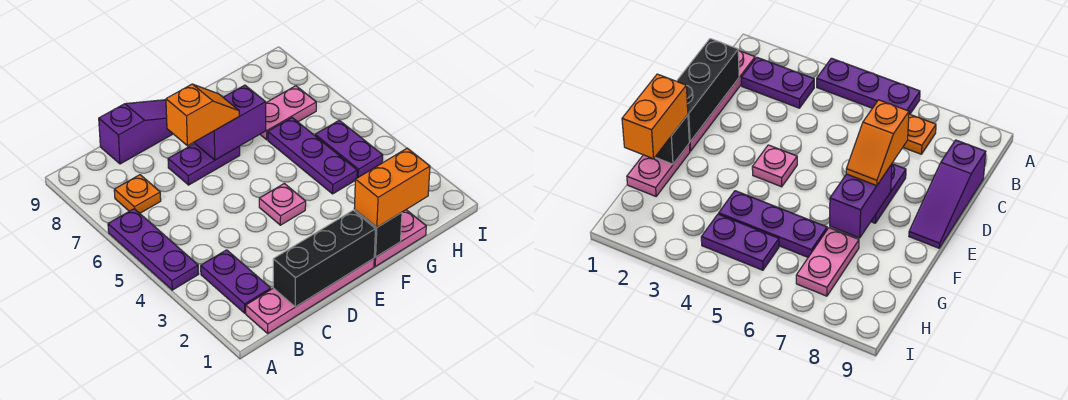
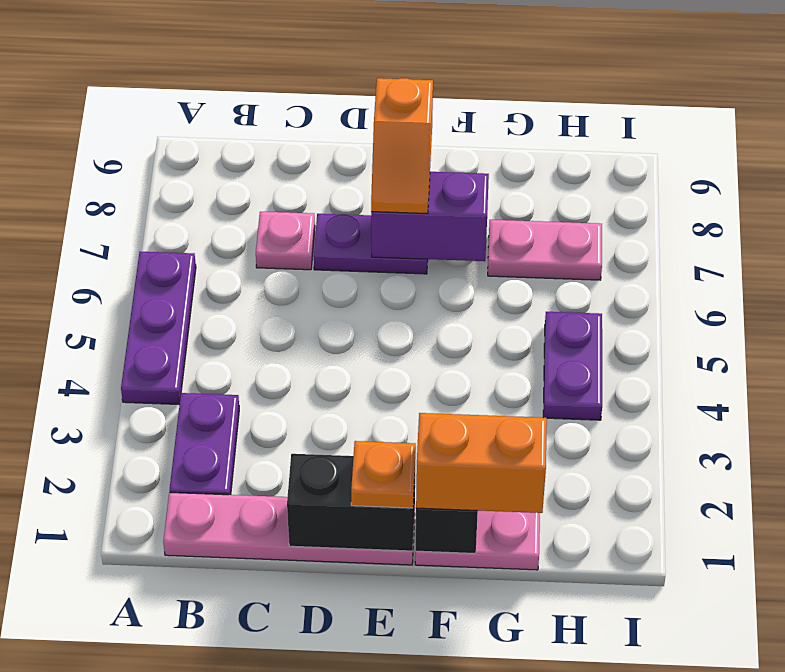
orange plate B7 level 1 -> orange plate E1 level 3
black brick C1:E1 level 2 -> black brick D1:E1 level 2
purple slope C9:E9 level 1 top C -> none
orange slope D7:E7 level 3 top D -> orange slope E7:E8 level 3 top 8
pink plate E4 level 1 -> pink plate C7 level 1
purple plate G4:G6 level 1 -> none

